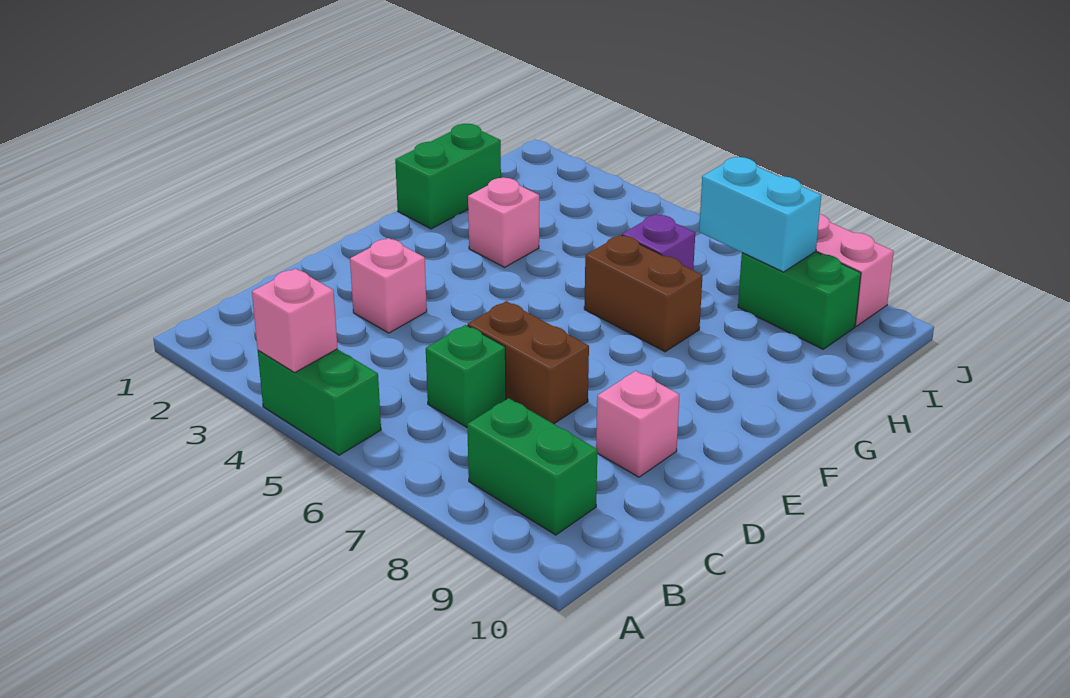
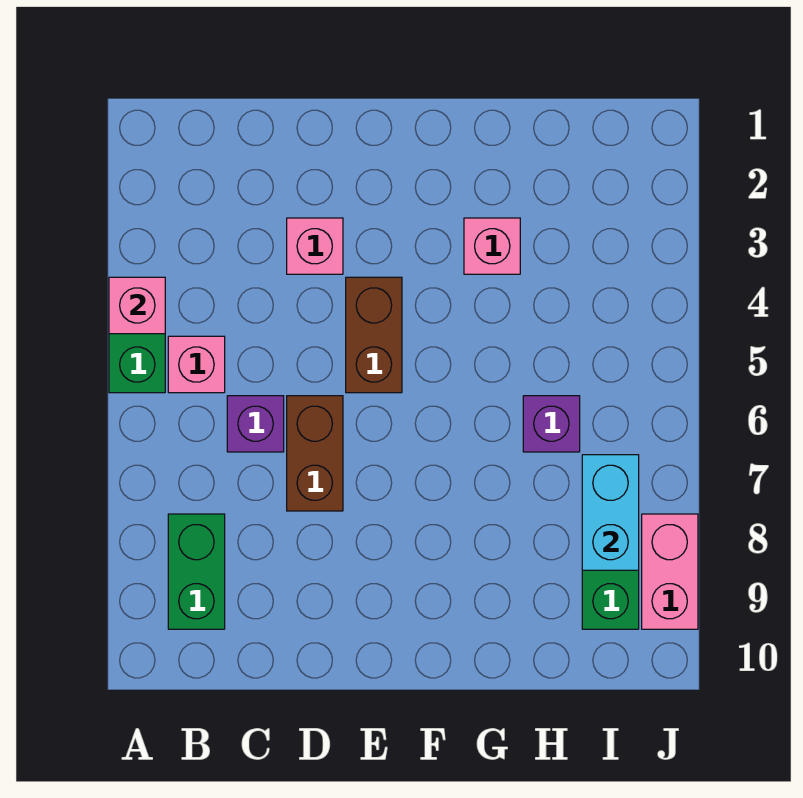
green brick C6 level 1 -> purple brick C6 level 1
pink brick D9 level 1 -> pink brick B5 level 1
green brick G1:H1 level 1 -> none
brown brick G6:G7 level 1 -> brown brick E4:E5 level 1

